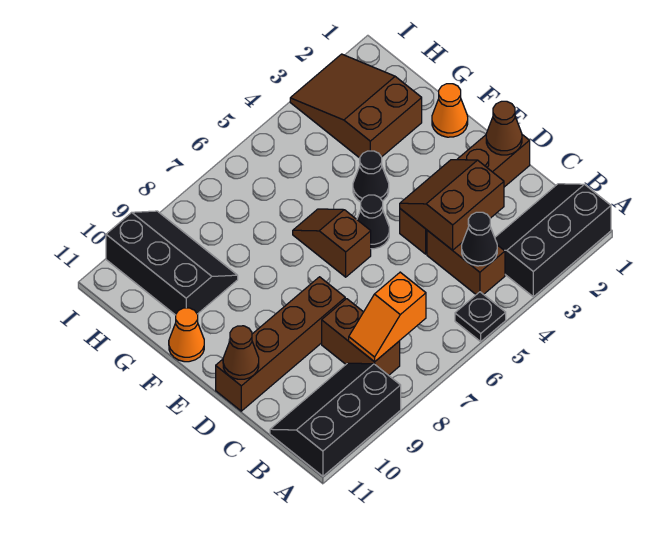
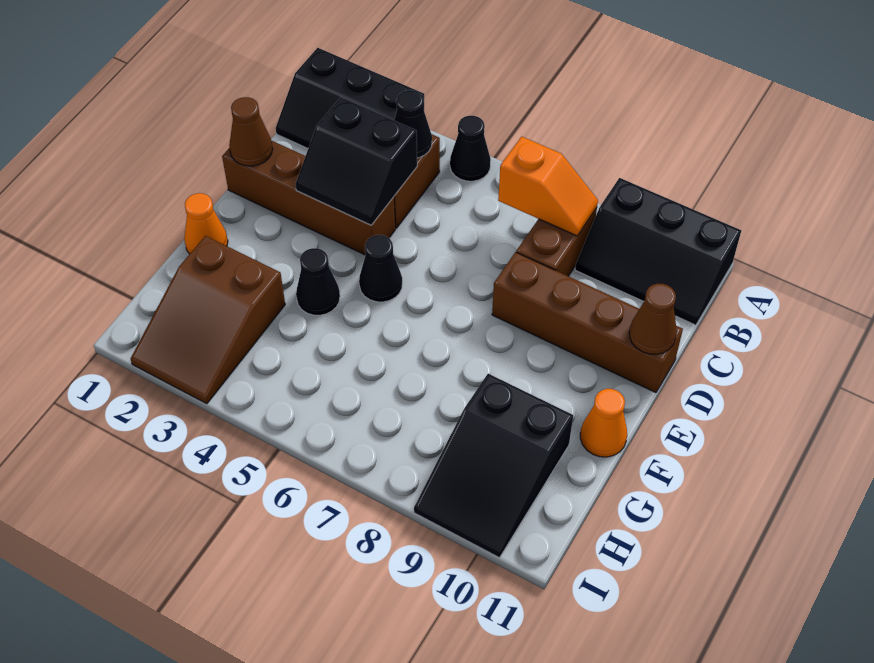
black plate A5 level 1 -> black cone A5 level 1
brown slope C3:D4 level 2 top C -> black slope C3:D4 level 2 top C
brown slope E6:F6 level 1 top E -> none
black slope G9:I10 level 1 top 10 -> black slope G9:I10 level 1 top G

